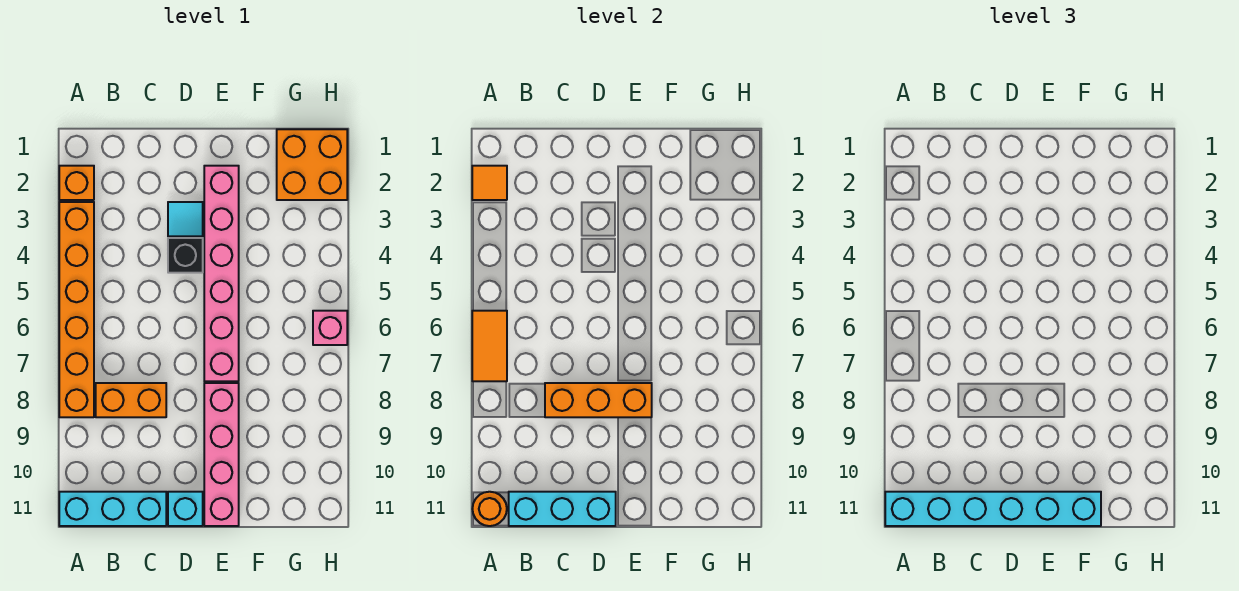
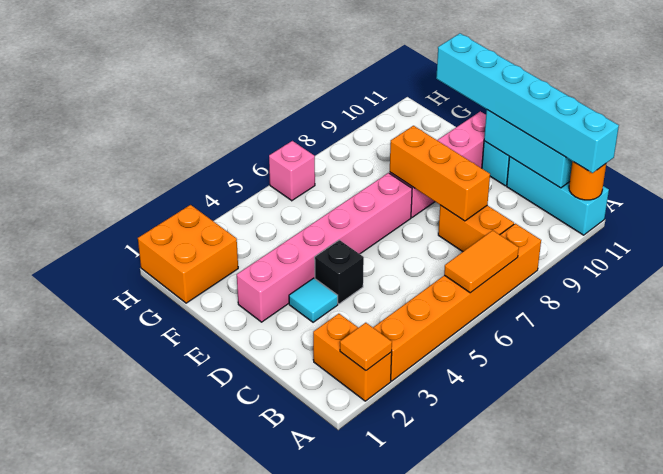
orange brick A2 level 1 -> orange brick A2:B2 level 1

